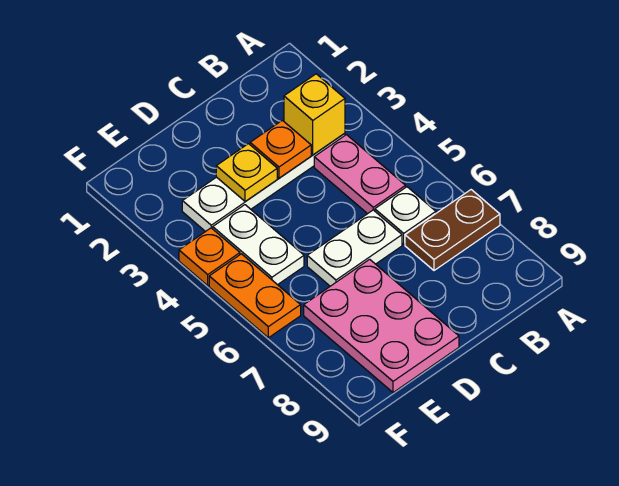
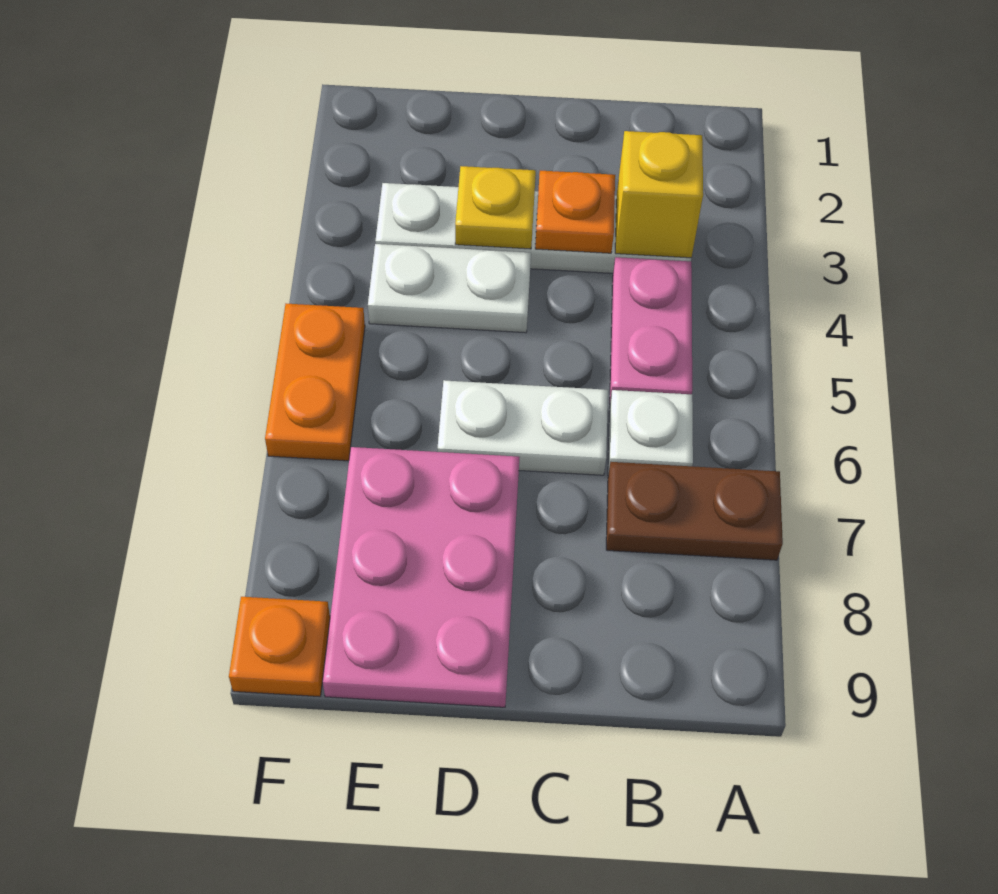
white plate E4:E5 level 1 -> white plate D4:E4 level 1
orange plate F4 level 1 -> orange plate F9 level 1

